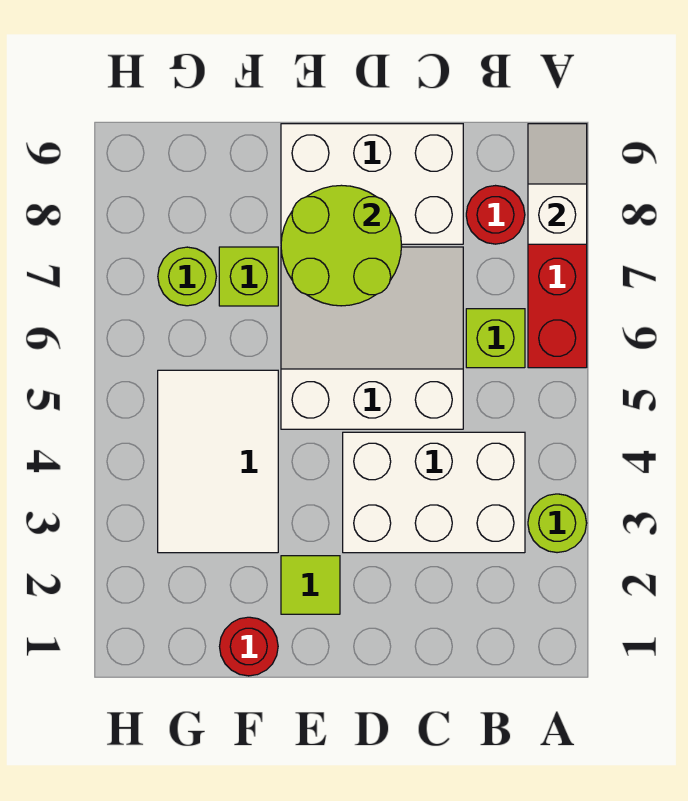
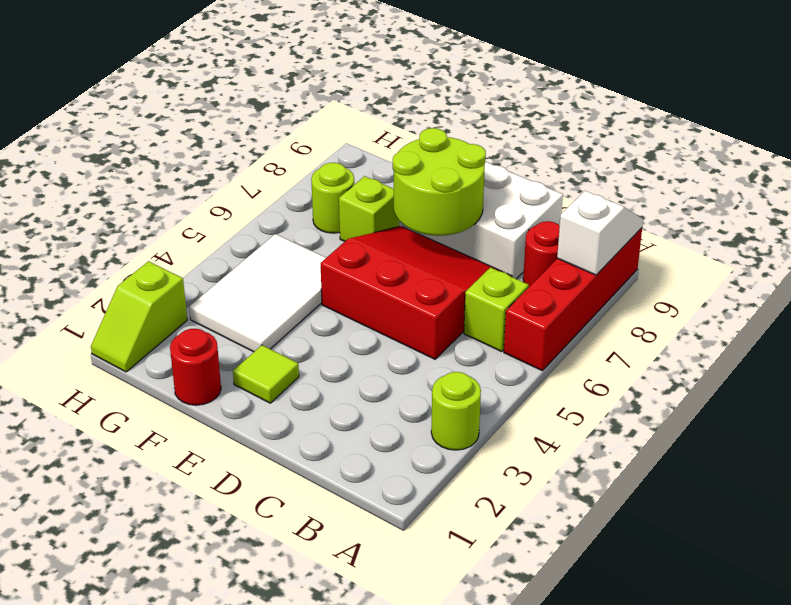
white brick B3:D4 level 1 -> none
white slope C5:E7 level 1 top 5 -> red slope C5:E7 level 1 top 5
none -> lime slope H1:H2 level 1 top 2

